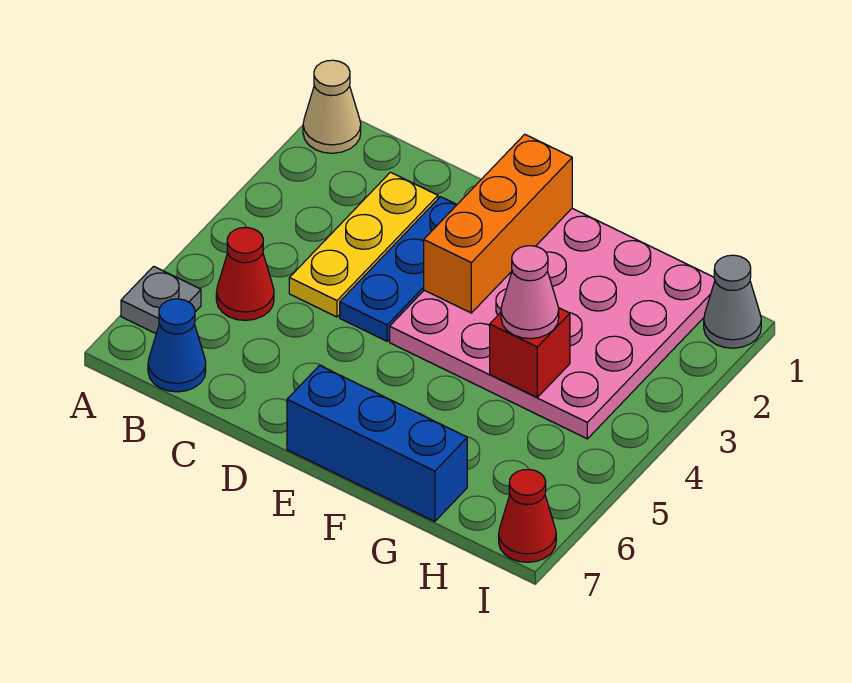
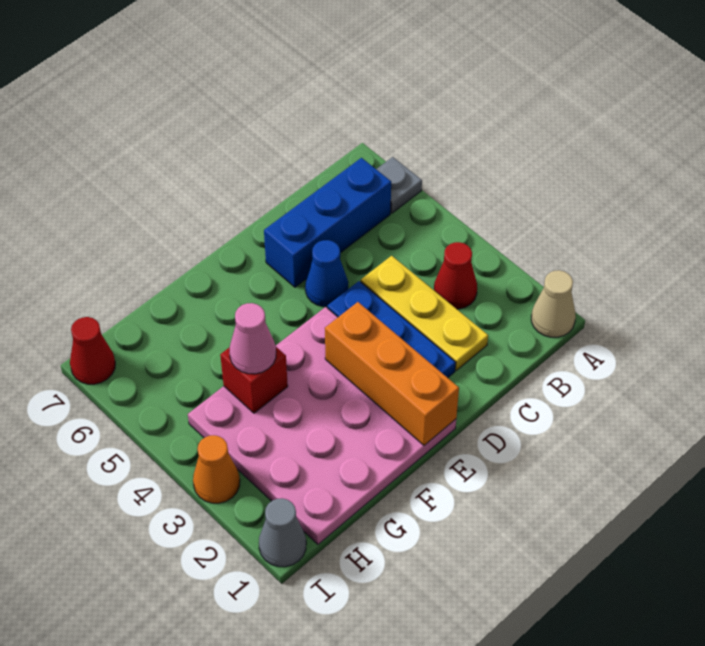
red cone B5 level 1 -> red cone B3 level 1
blue cone B7 level 1 -> blue cone D5 level 1
blue brick E7:G7 level 1 -> blue brick B6:D6 level 1
none -> orange cone I3 level 1

